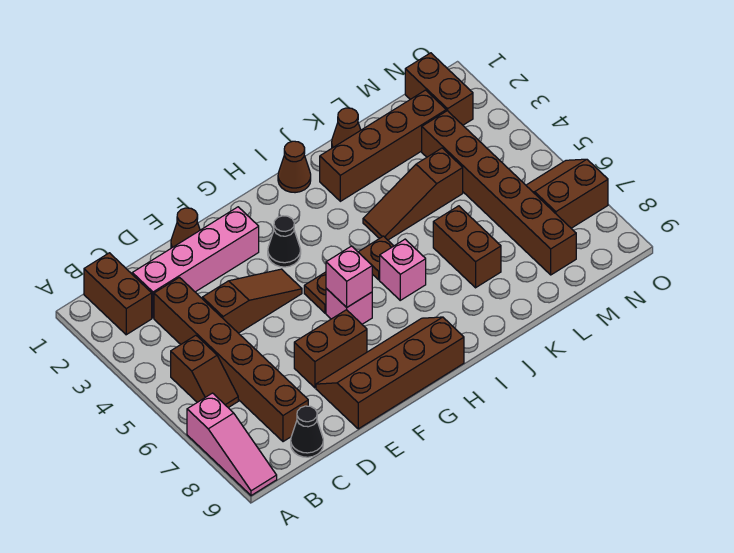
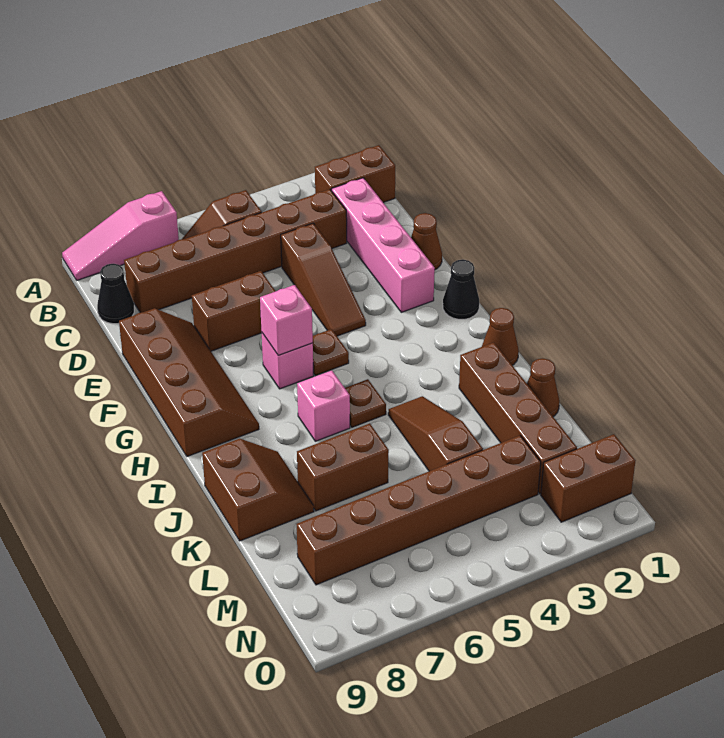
brown brick E7:F7 level 1 -> brown brick E6:E7 level 1
black cone G3 level 1 -> black cone G1 level 1
brown slope N6:O7 level 1 top 7 -> brown slope J8:K9 level 1 top 9

